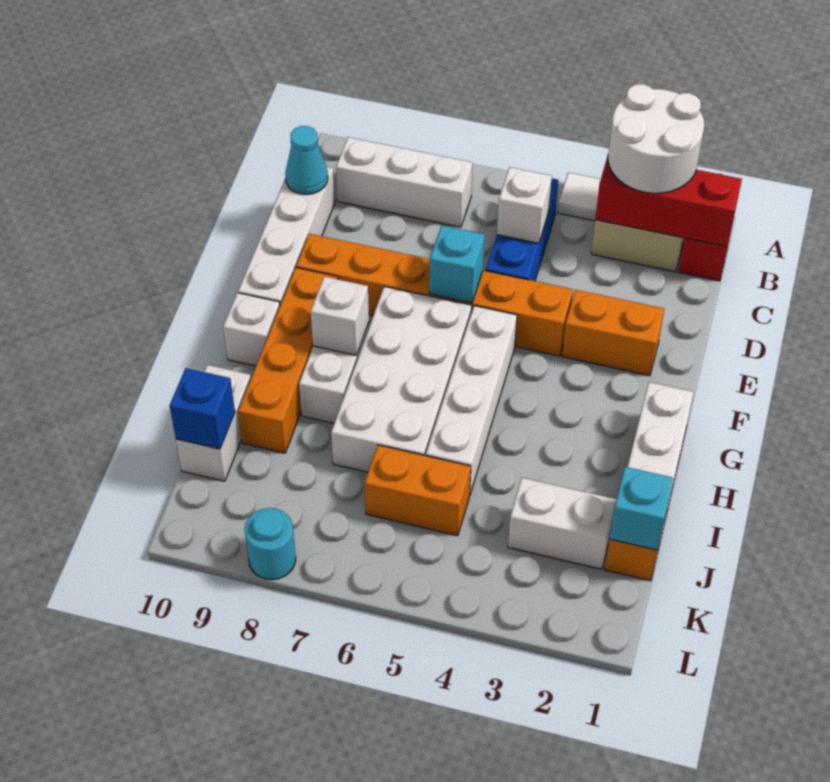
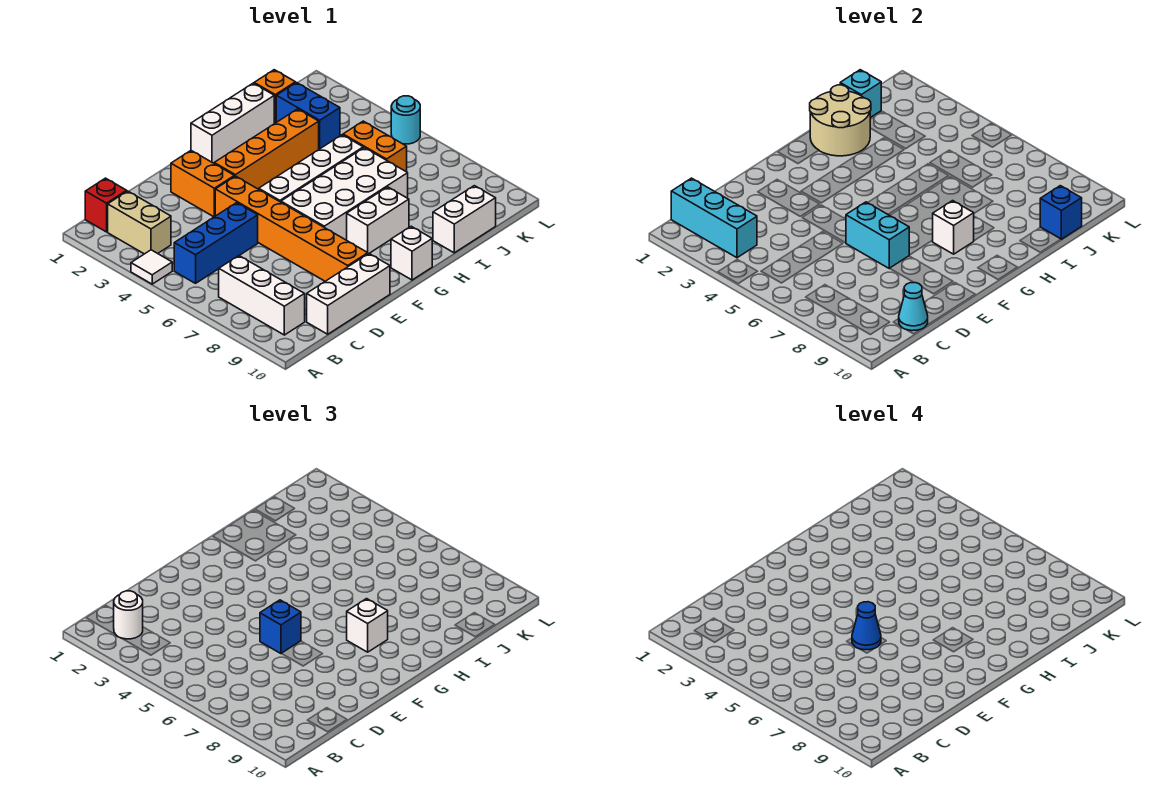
white round brick A2:B3 level 3 -> white round brick B2 level 3
red brick B1:B3 level 2 -> cyan brick B1:B3 level 2
white brick C5 level 2 -> white brick G8 level 3
white brick C10:F10 level 1 -> white brick C10:E10 level 1
cyan brick E6 level 2 -> cyan brick E6:E7 level 2
none -> blue brick E6 level 3
none -> blue cone E6 level 4
orange brick F9:I9 level 1 -> orange brick F3:I3 level 1
none -> tan round brick H1:I2 level 2
white brick J2:J3 level 1 -> blue brick J2:J3 level 1
cyan round brick L8 level 1 -> cyan round brick L5 level 1

